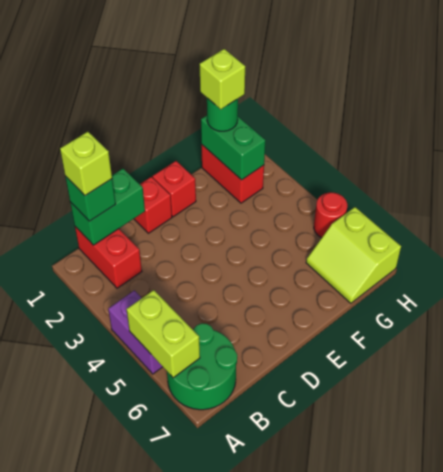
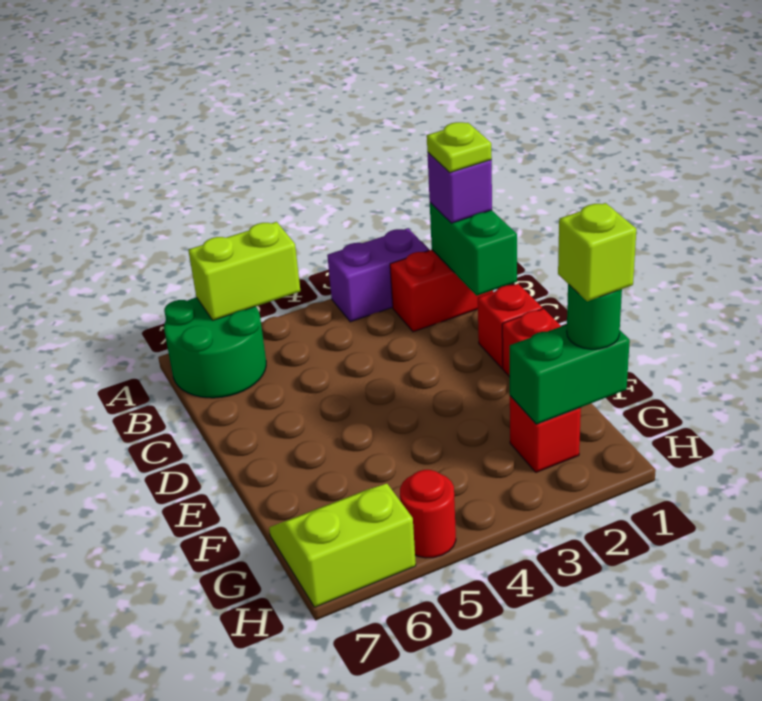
purple brick A4:A5 level 1 -> purple brick A2:A3 level 1
green brick B1 level 3 -> purple brick B1 level 3
lime brick B1 level 4 -> lime plate B1 level 4
red brick G1:G2 level 1 -> red brick G2 level 1

